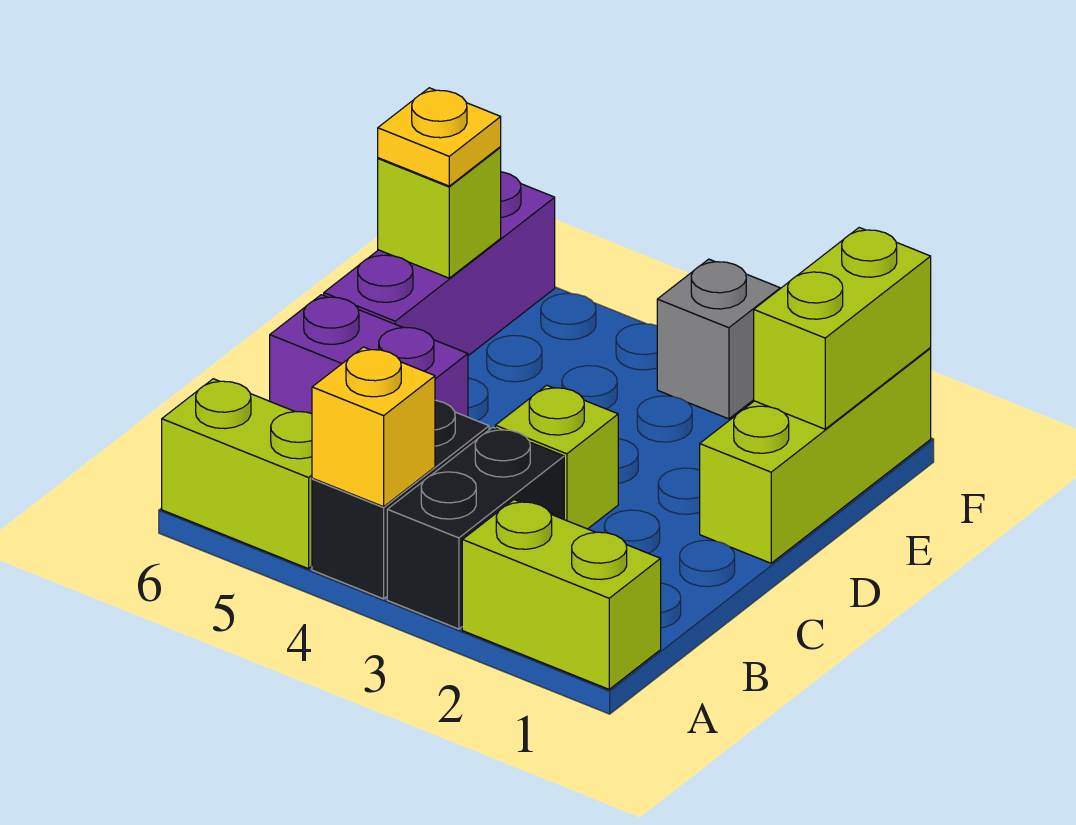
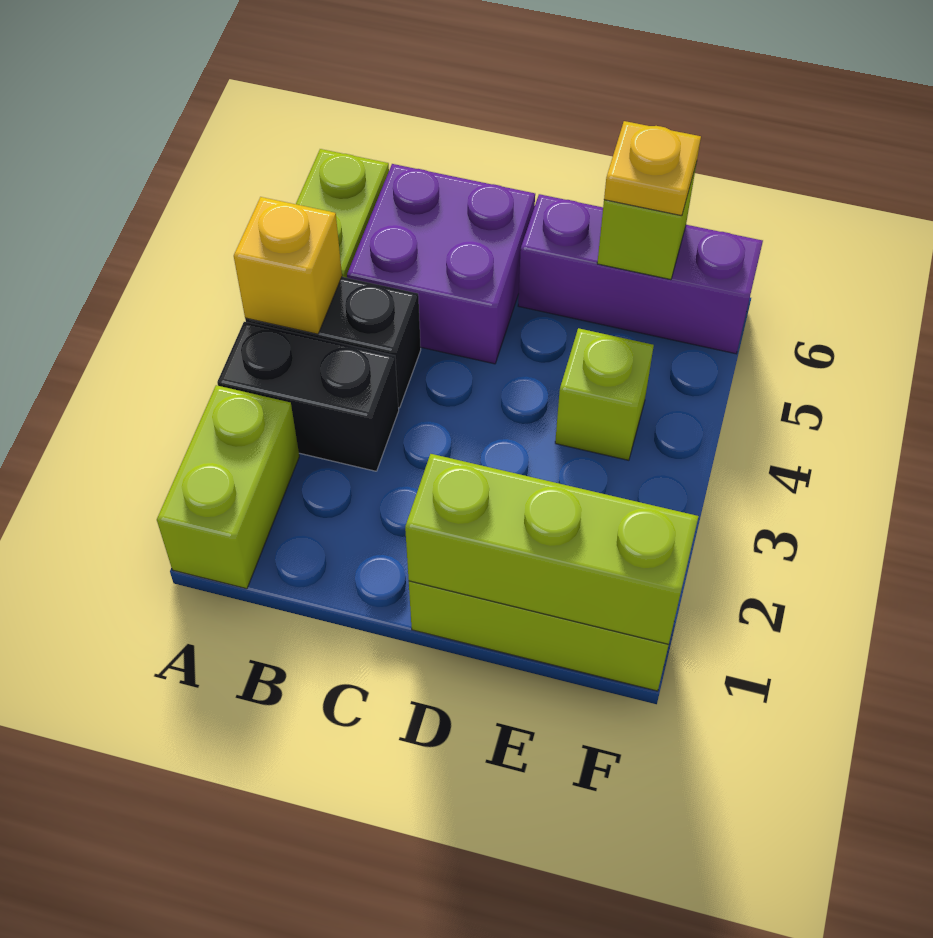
lime brick C3 level 1 -> lime brick E4 level 1
purple brick C5:C6 level 1 -> purple brick B5:C6 level 1
lime brick E1:F1 level 2 -> lime brick D1:F1 level 2
grey brick F3 level 1 -> none

